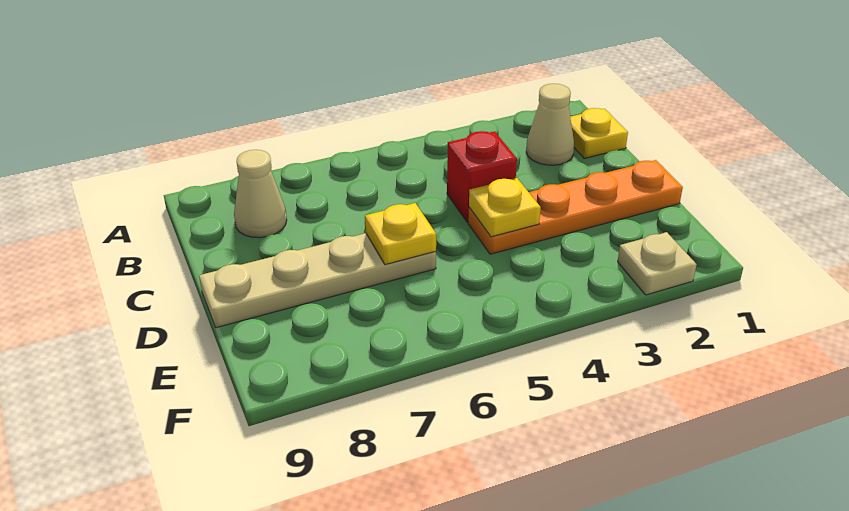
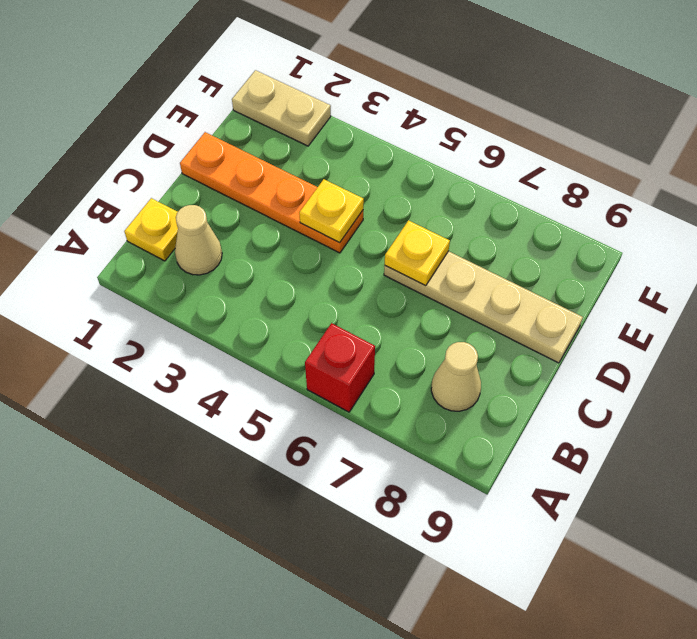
red brick C4 level 1 -> red brick A6 level 1
tan plate F2 level 1 -> tan plate F1:F2 level 1

